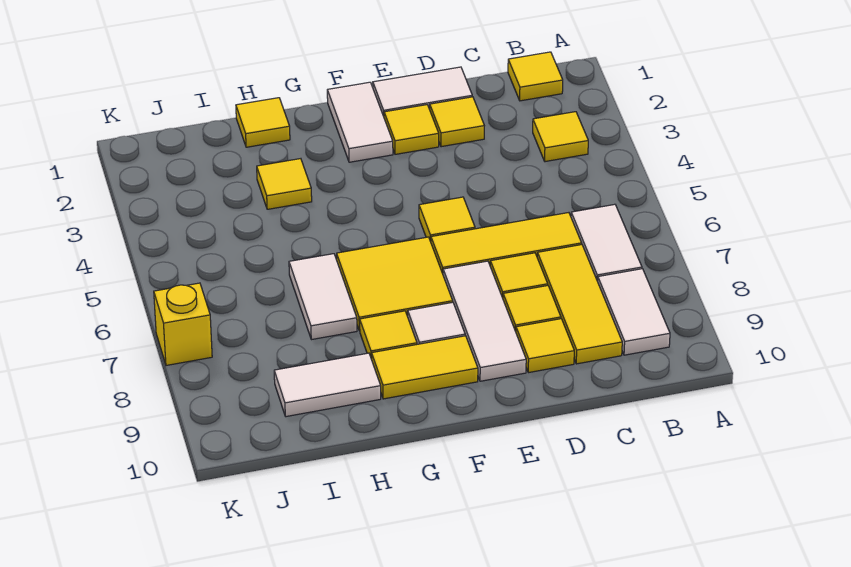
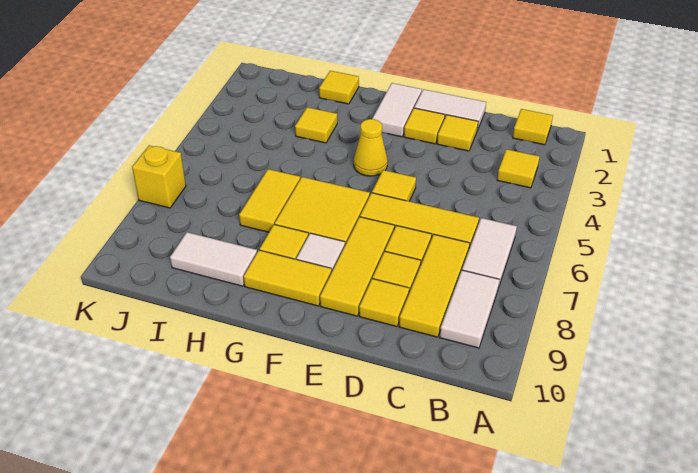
white tile E7:E9 level 1 -> yellow tile E7:E9 level 1
none -> yellow cone F4 level 1
white tile H6:H7 level 1 -> yellow tile H6:H7 level 1

